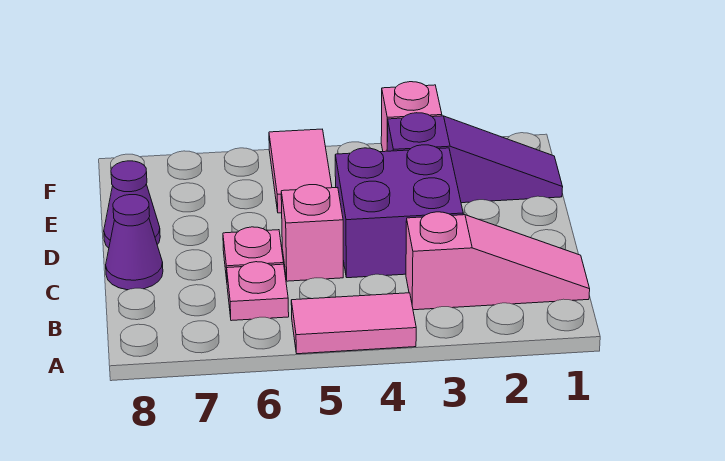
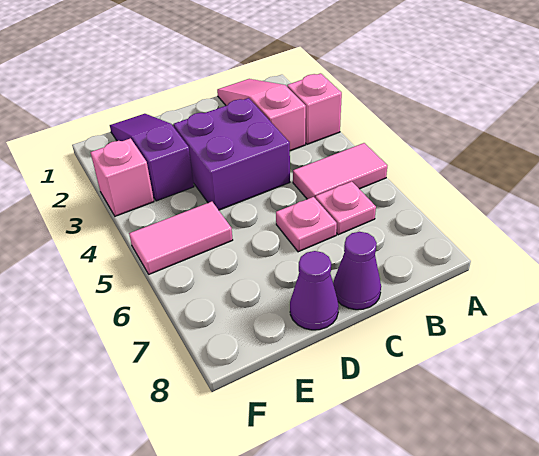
pink tile A4:A5 level 1 -> pink tile A5:B5 level 1
pink brick C5 level 1 -> pink brick A3 level 1

